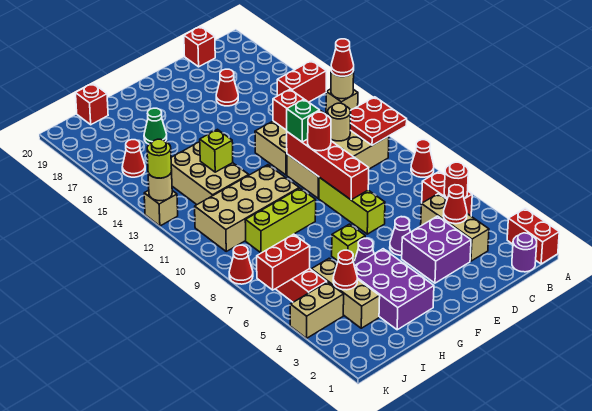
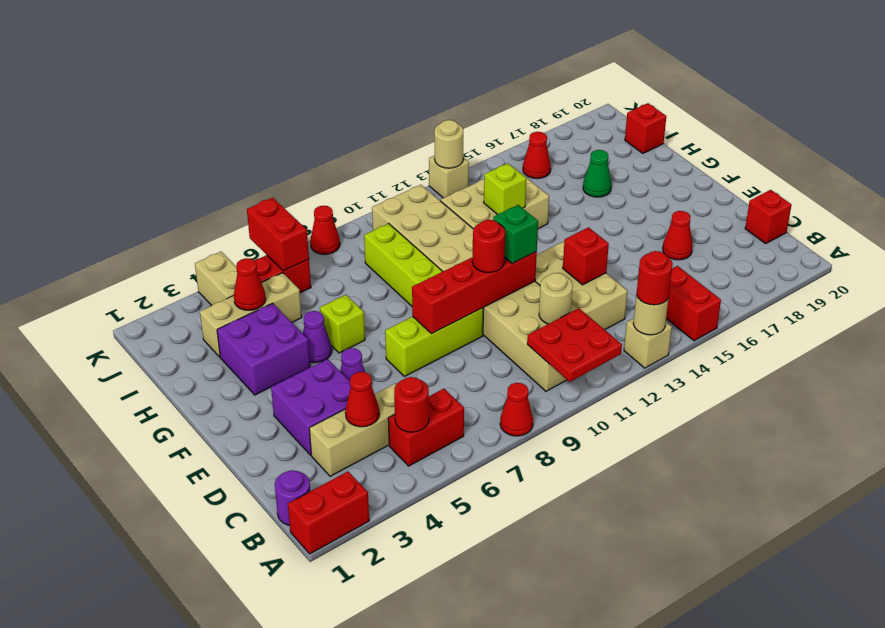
red cone A13 level 3 -> red round brick A13 level 3
purple brick G2:H4 level 1 -> purple brick G3:H4 level 1
lime round brick K13 level 3 -> none

